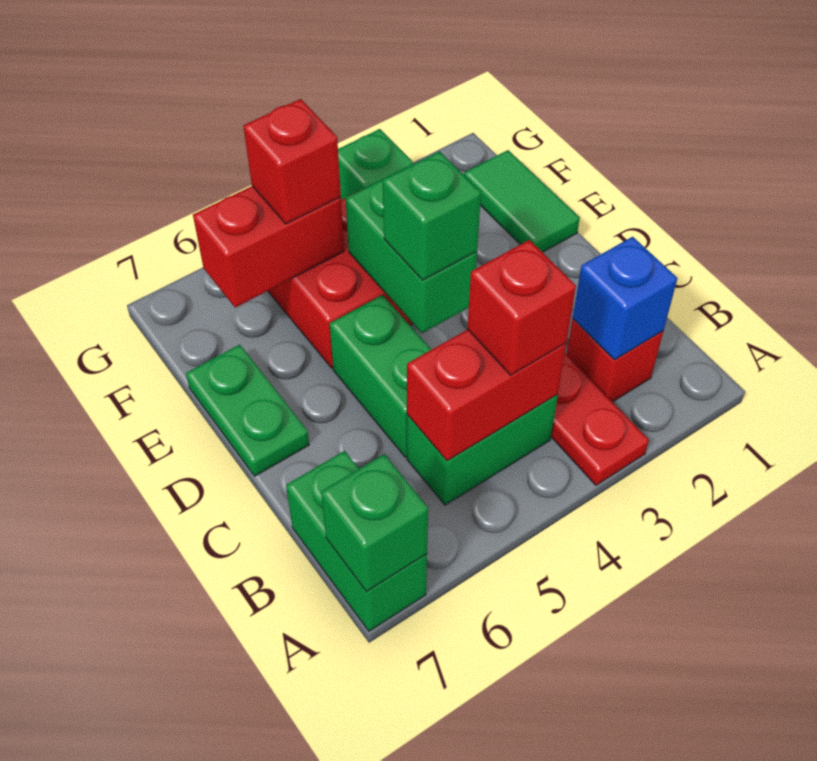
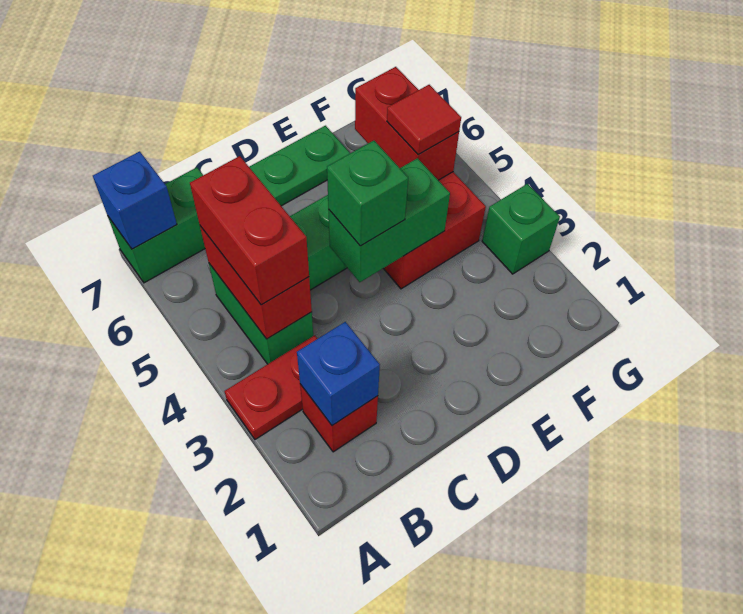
green brick A7 level 2 -> blue brick A7 level 2
red brick B4 level 3 -> red brick B4:B5 level 3
green tile E1:F1 level 1 -> none
red brick F5 level 3 -> red tile F5 level 3

